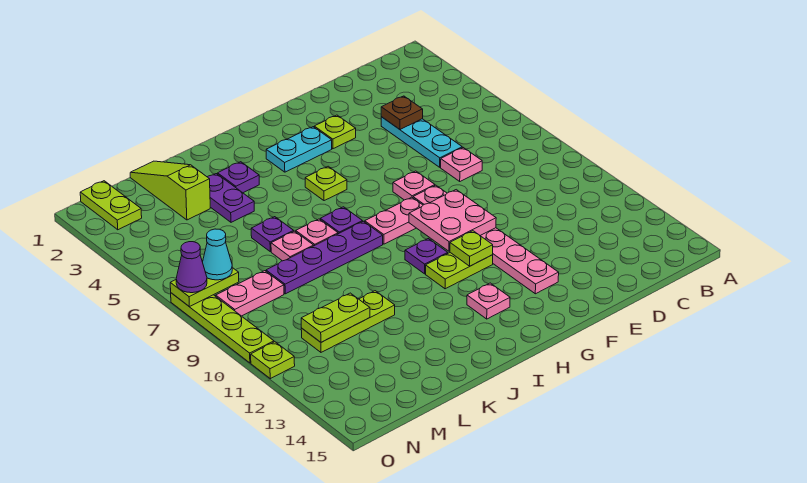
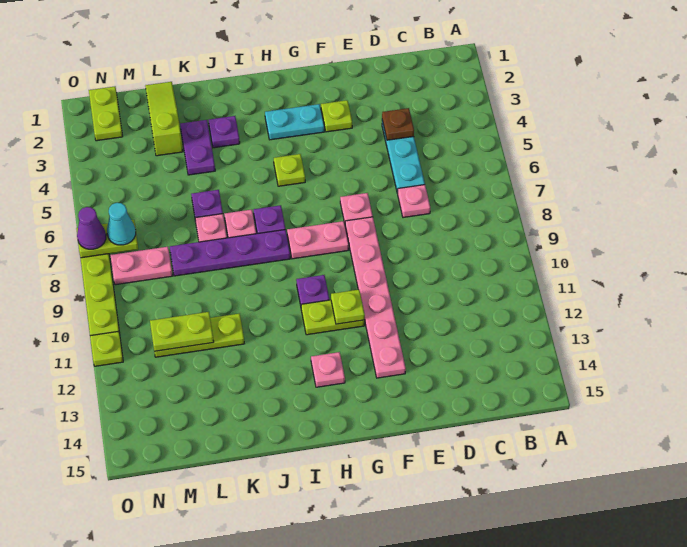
pink plate F9:G10 level 2 -> none

